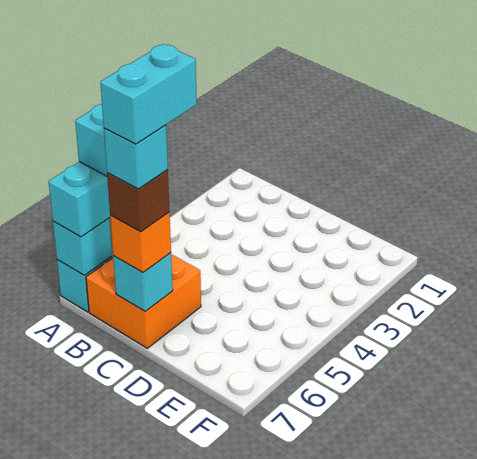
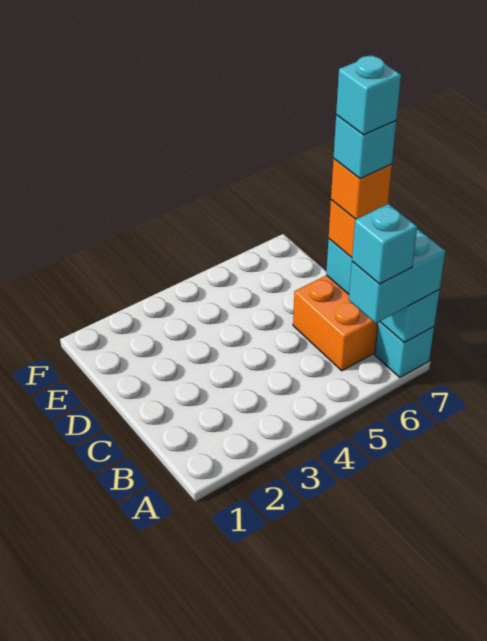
cyan brick C6:C7 level 6 -> cyan brick C7 level 6
brown brick C7 level 4 -> orange brick C7 level 4

